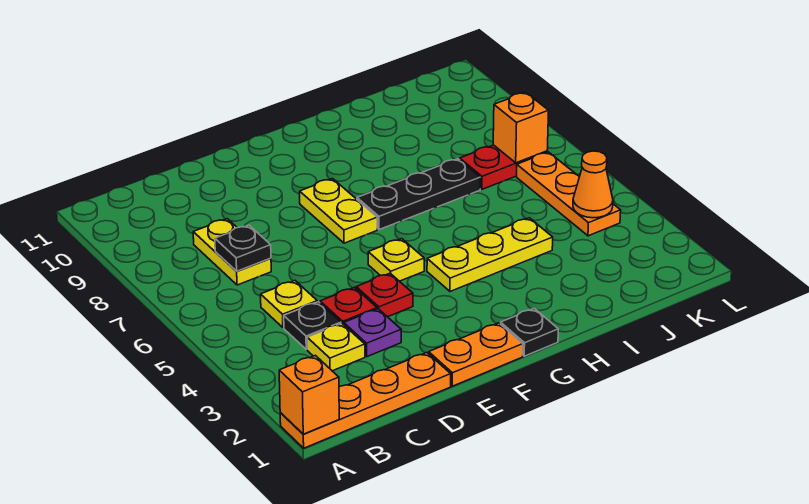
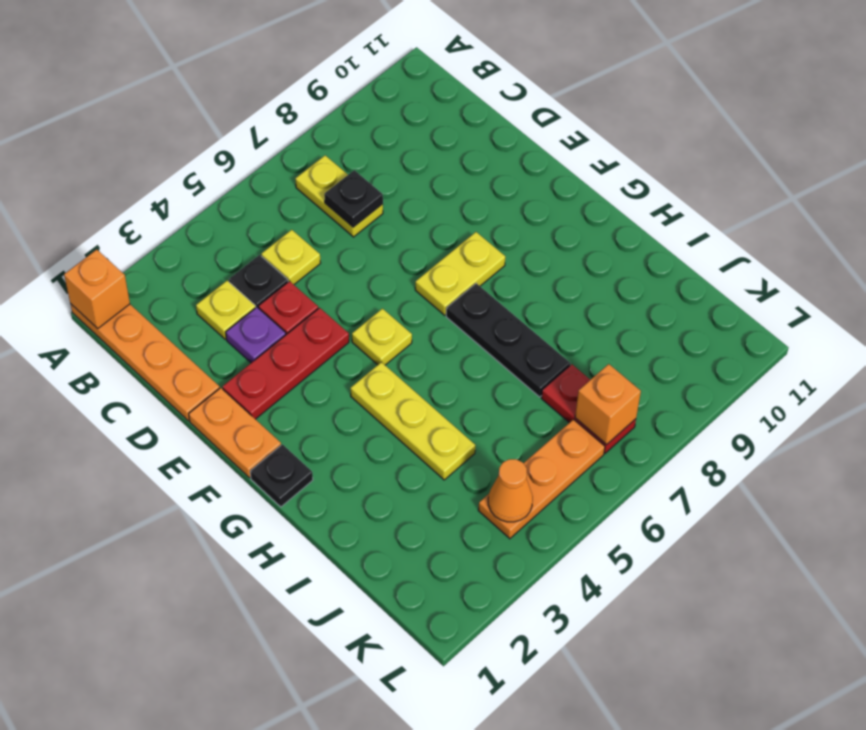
yellow plate C7:C8 level 1 -> yellow plate B7:C7 level 1
red plate E4 level 1 -> red plate E2:E4 level 1

